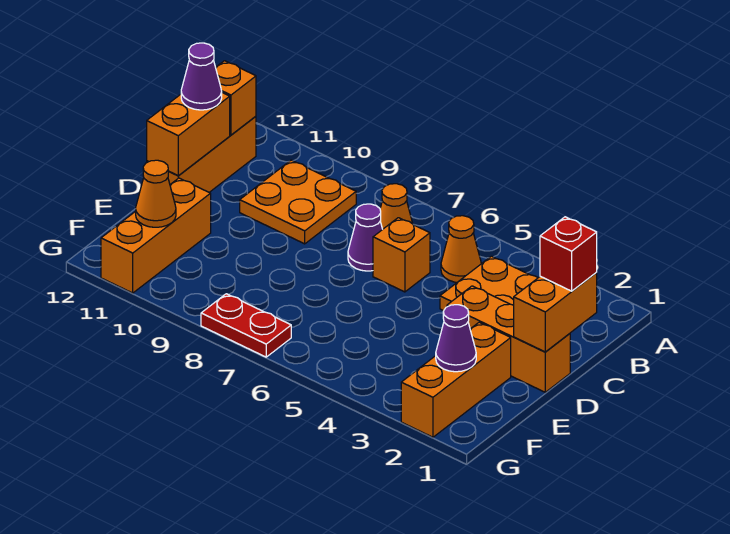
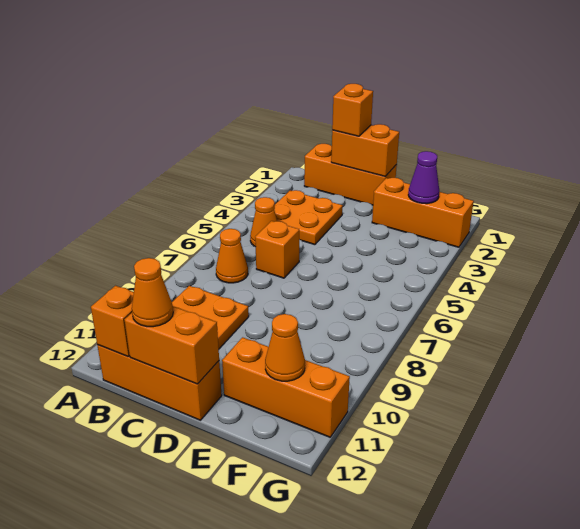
red brick C1 level 3 -> orange brick C1 level 3
purple cone C7 level 1 -> none
purple cone C12 level 3 -> orange cone C12 level 3
orange brick D1:D3 level 1 -> orange brick B1:D1 level 1
red plate G7:G8 level 1 -> none

